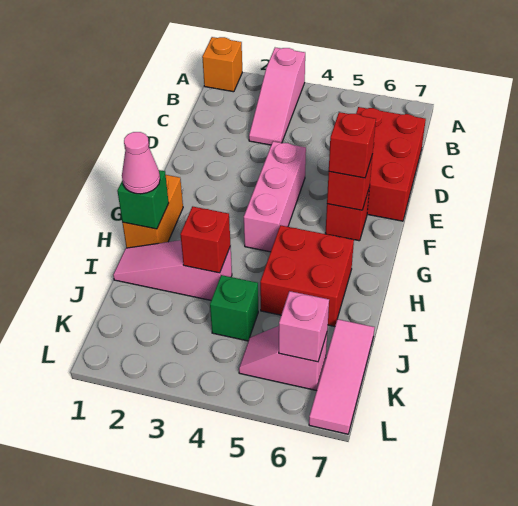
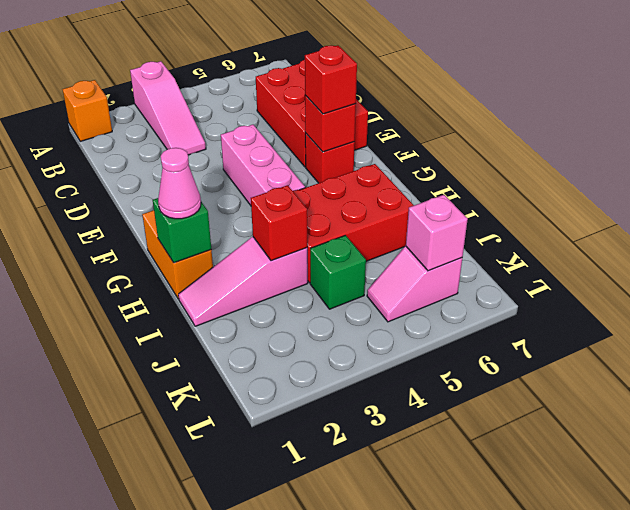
red brick H5:I6 level 1 -> red brick H4:I6 level 1
pink tile J7:L7 level 1 -> none

